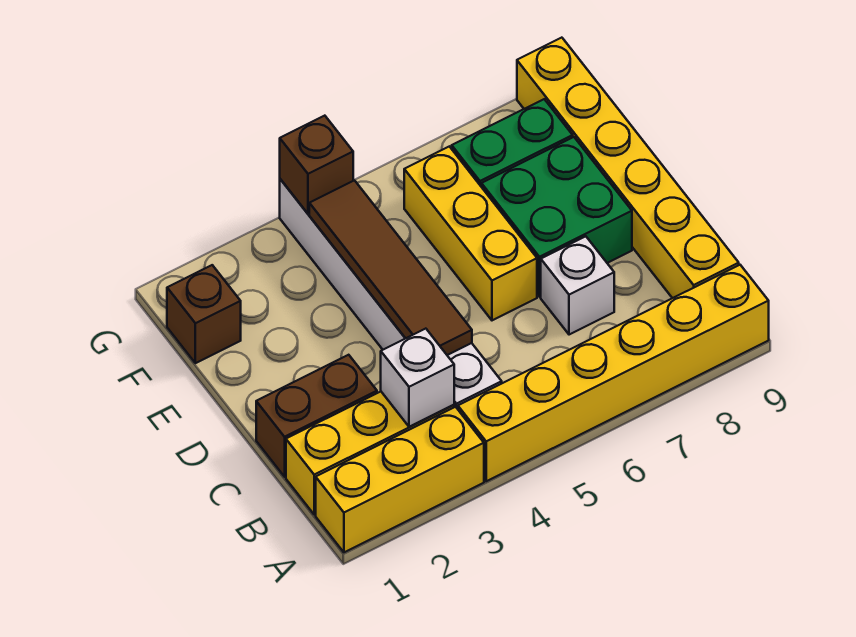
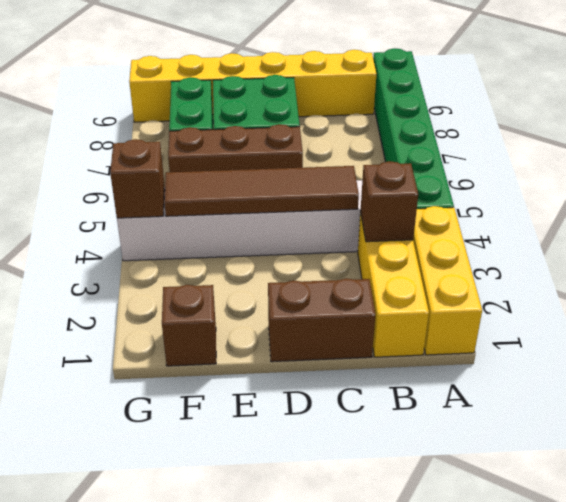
yellow brick A4:A9 level 1 -> green brick A4:A9 level 1
white brick B3 level 2 -> brown brick B3 level 2
brown brick C1:C2 level 1 -> brown brick C1:D1 level 1
white brick C7 level 1 -> none
yellow brick D6:F6 level 1 -> brown brick D6:F6 level 1

